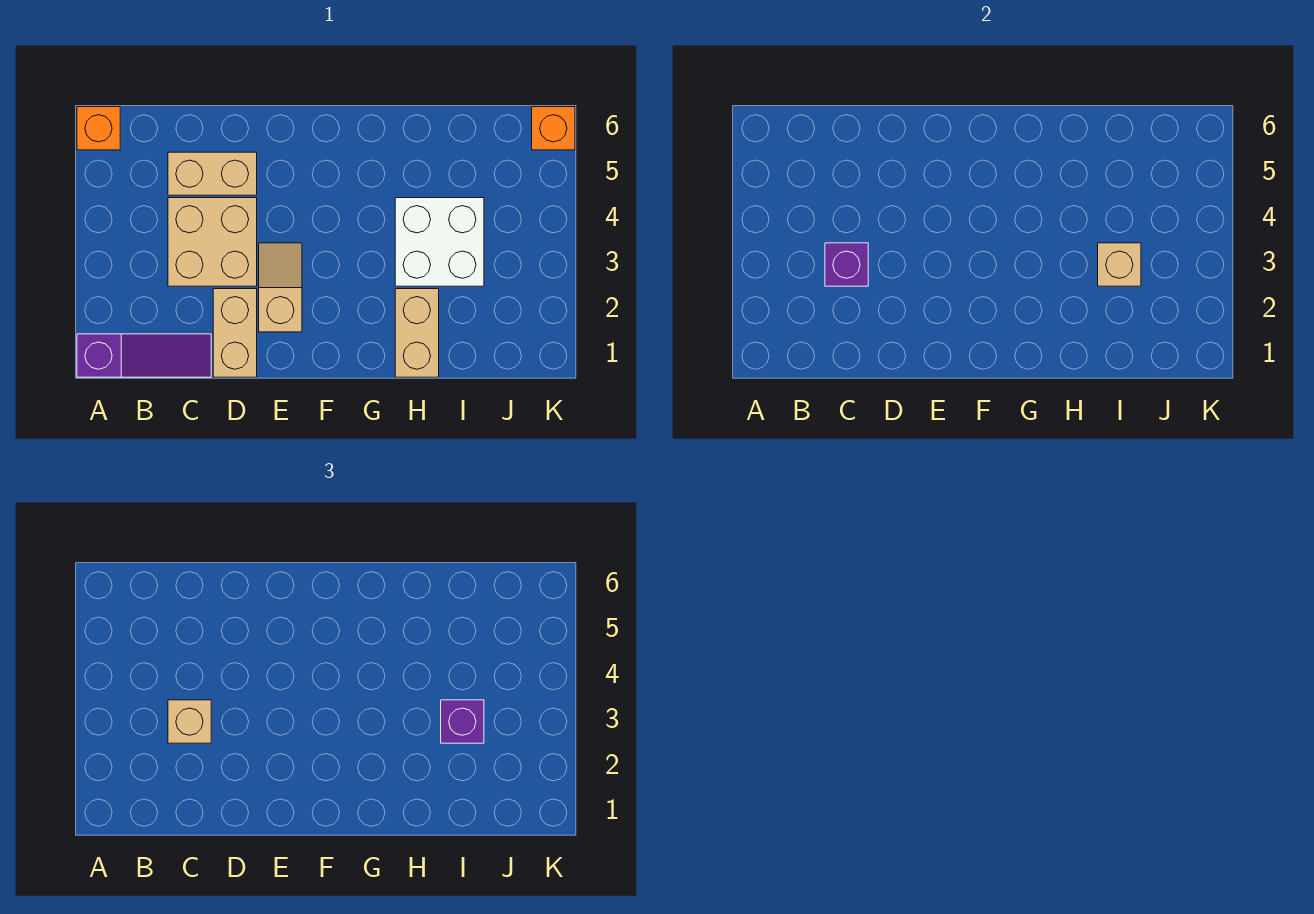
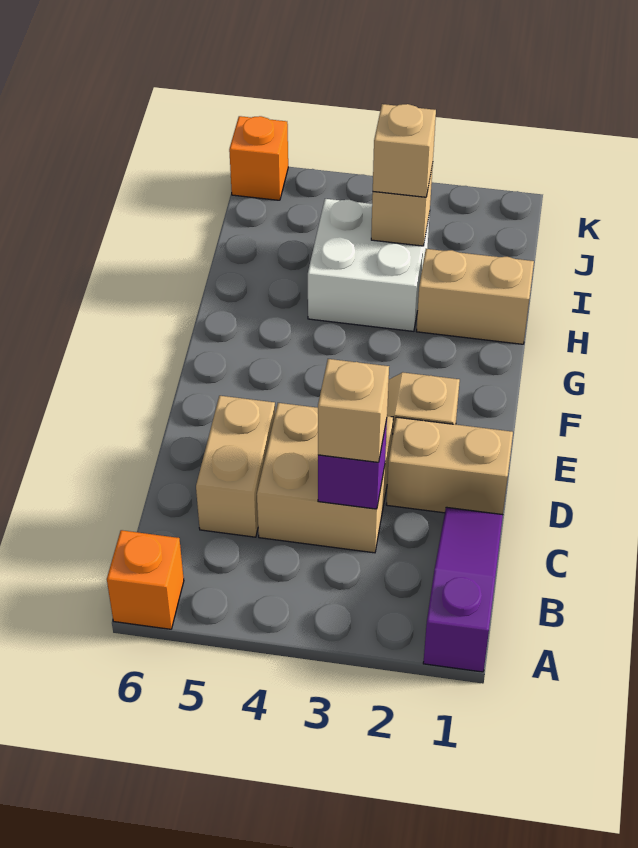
purple brick I3 level 3 -> tan brick I3 level 3

